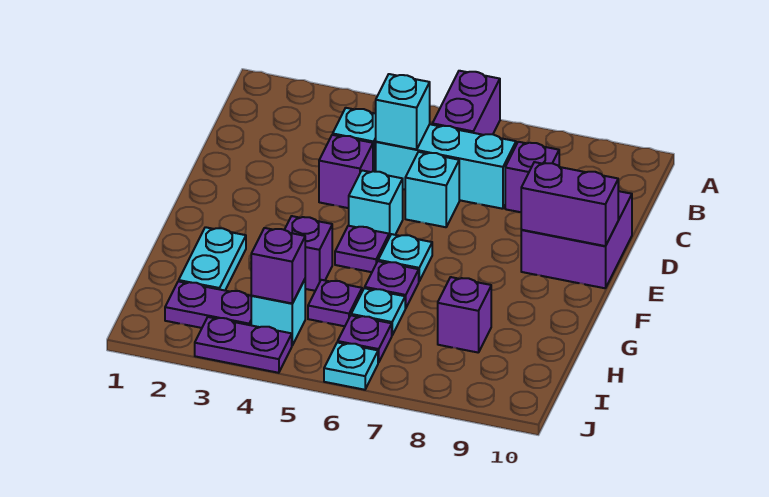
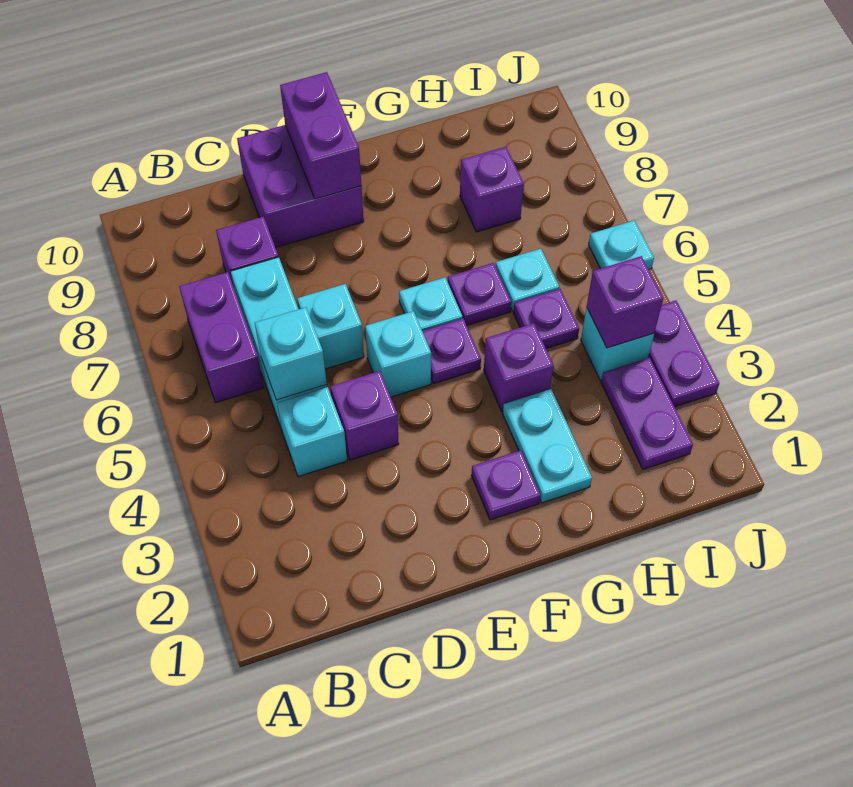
purple brick A6:B6 level 1 -> purple brick B6:B7 level 1
cyan plate G2:H2 level 1 -> cyan plate G2:G3 level 1
purple plate I6 level 1 -> purple plate F2 level 1

